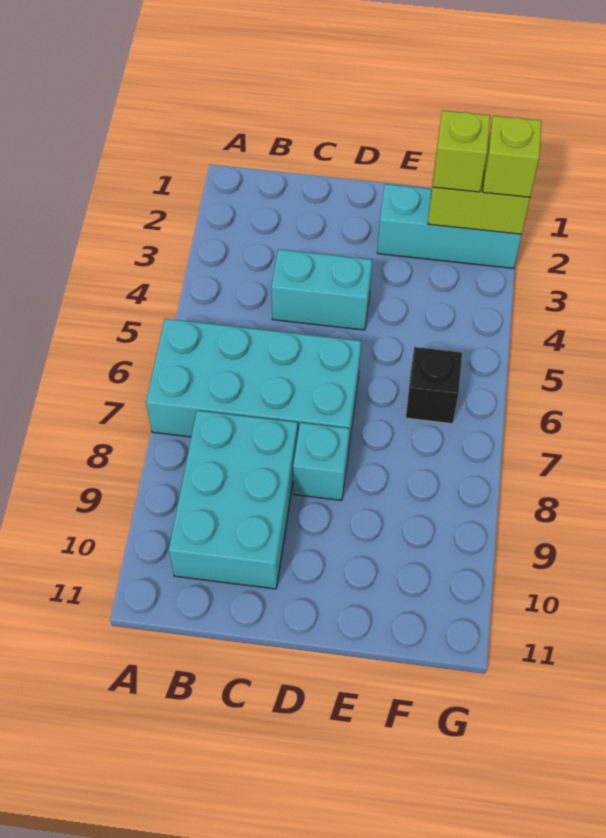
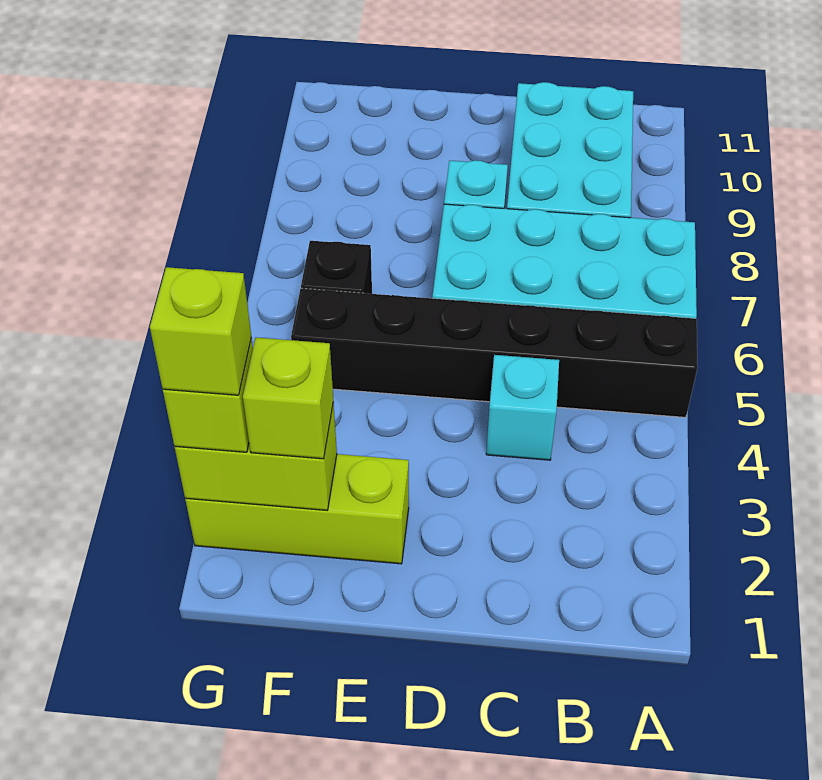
none -> black brick A5:F5 level 1
cyan brick C4:D4 level 1 -> cyan brick C4 level 1
cyan brick E2:G2 level 1 -> lime brick E2:G2 level 1
none -> lime brick G2 level 4

